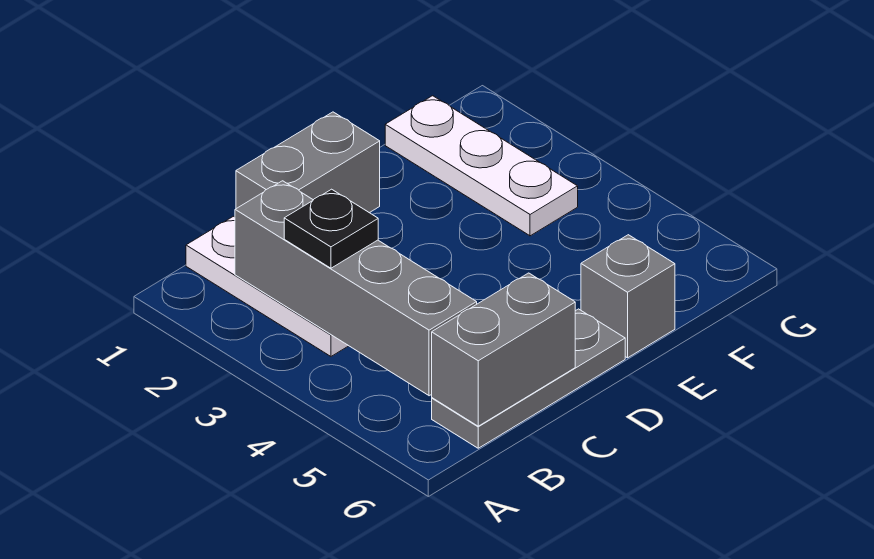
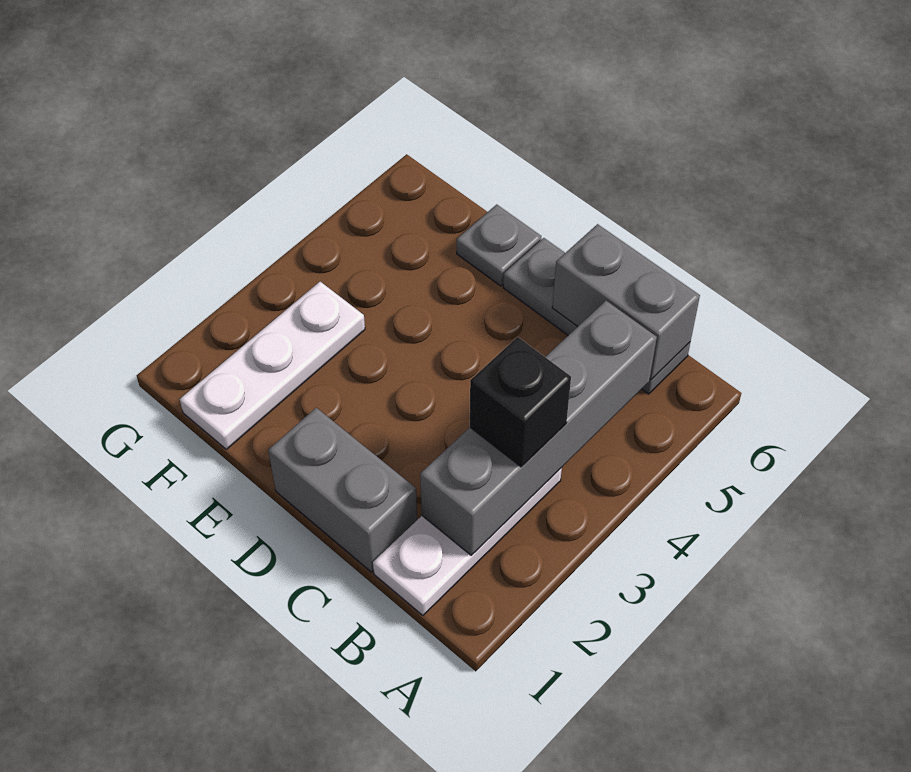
black plate B3 level 3 -> black brick B3 level 3
grey brick E6 level 1 -> grey plate E6 level 1

